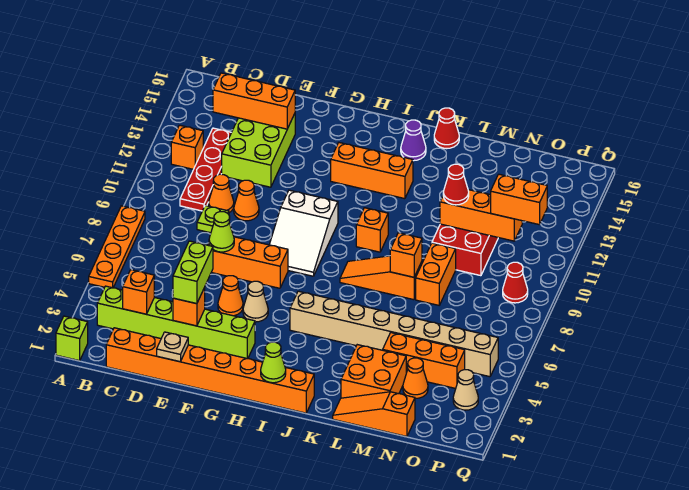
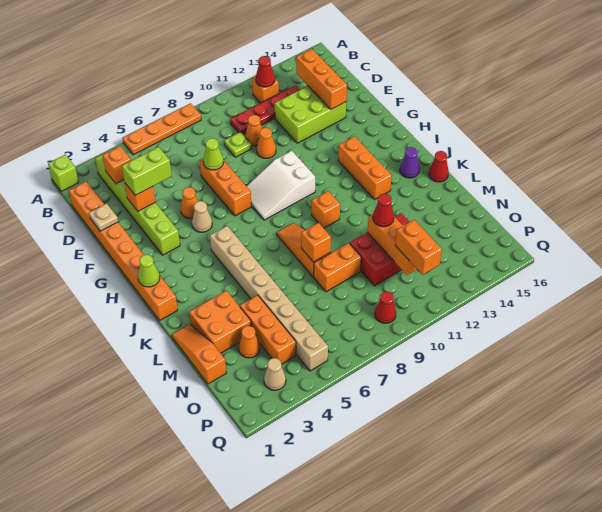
none -> red cone B12 level 2

